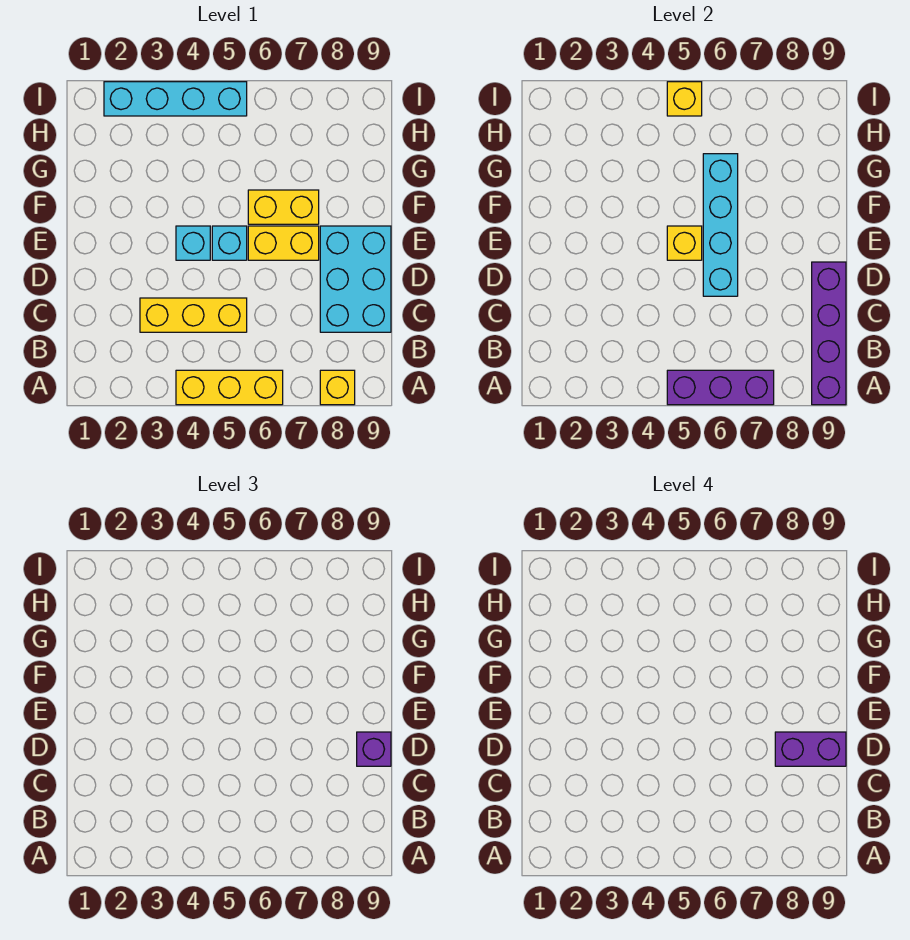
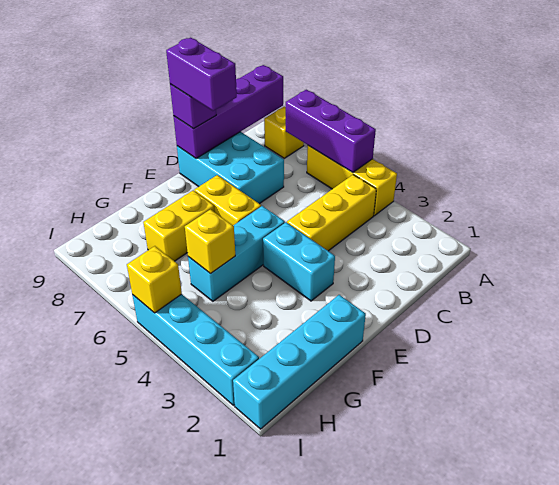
yellow brick C3:C5 level 1 -> yellow brick B4:D4 level 1
cyan brick C8:E9 level 1 -> cyan brick C7:D9 level 1
cyan brick D6:G6 level 2 -> cyan brick F1:I1 level 1
cyan brick E4 level 1 -> cyan brick E3:E4 level 1
cyan brick E5 level 1 -> cyan brick E5:G5 level 1
yellow brick E5 level 2 -> yellow brick G5 level 2
yellow brick F6:F7 level 1 -> yellow brick F7:G7 level 1

